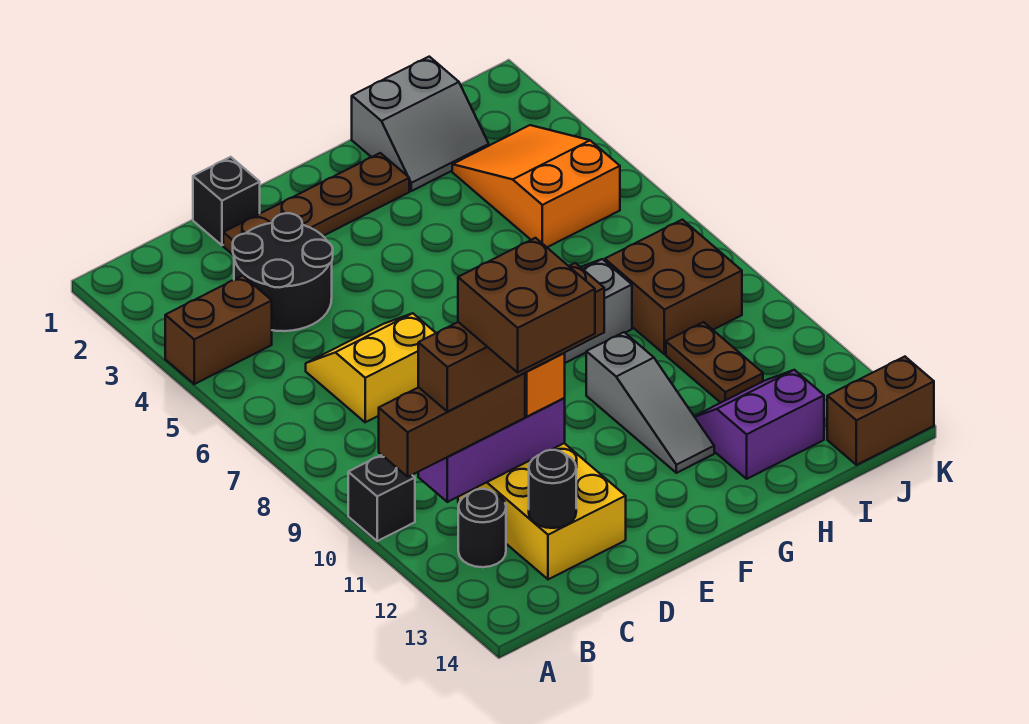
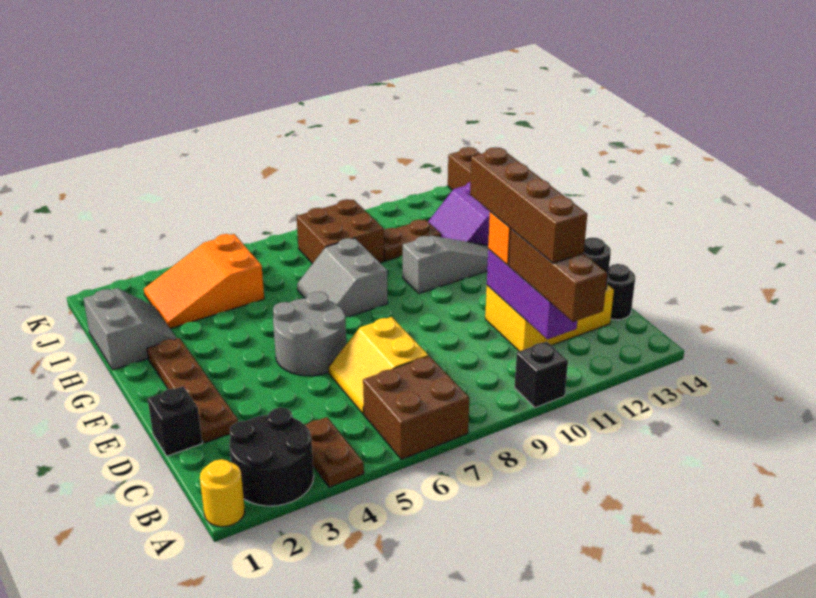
none -> yellow round brick A1 level 1
brown brick A4:B4 level 1 -> brown plate A4:B4 level 1
black round brick B12 level 1 -> black round brick C14 level 1
black round brick C3:D4 level 1 -> black round brick A2:B3 level 1
brown brick C11:D12 level 5 -> brown brick A6:B7 level 1
none -> grey round brick E5:F6 level 1

